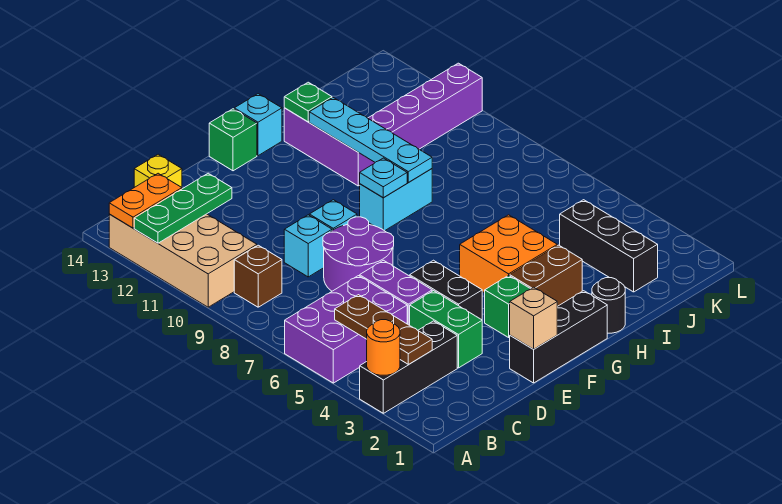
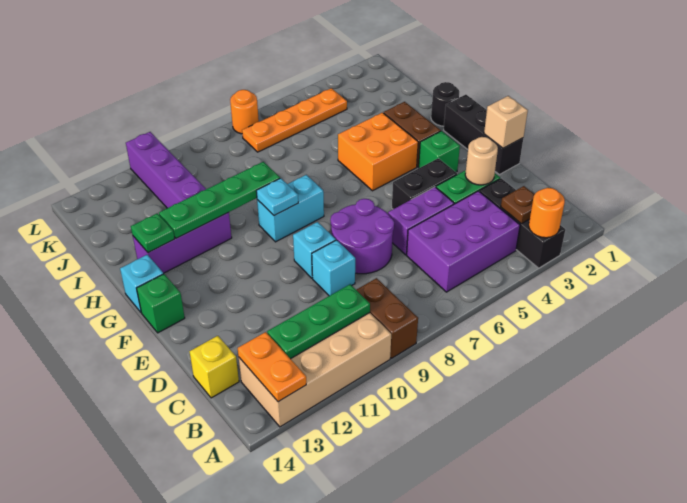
purple brick A5:C6 level 1 -> purple brick B4:C6 level 1
green plate A12:C12 level 2 -> green plate B10:B12 level 2
brown plate B3:B5 level 2 -> brown plate B3 level 2
brown brick B9 level 1 -> brown brick A9:B9 level 1
none -> tan round brick D3 level 2
cyan brick G9:H9 level 1 -> cyan brick G8:G9 level 1
cyan plate H9:H12 level 2 -> green plate H9:H12 level 2
black brick J2:J4 level 1 -> none
none -> orange plate K4:K7 level 1
none -> orange round brick L7 level 1

